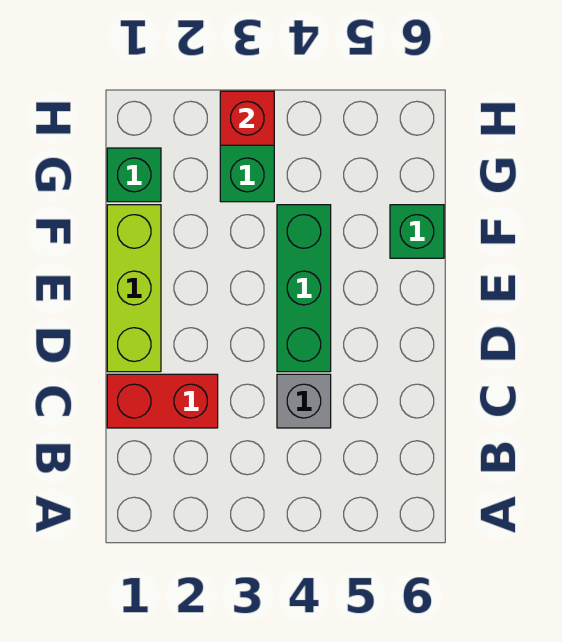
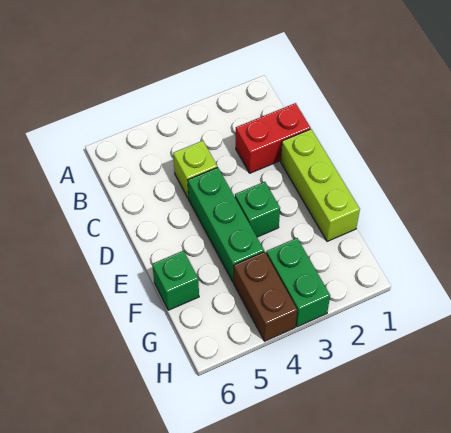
grey brick C4 level 1 -> lime brick C4 level 1
green brick G1 level 1 -> green brick E3 level 1
none -> brown brick G4:H4 level 1
red brick H3 level 2 -> none

